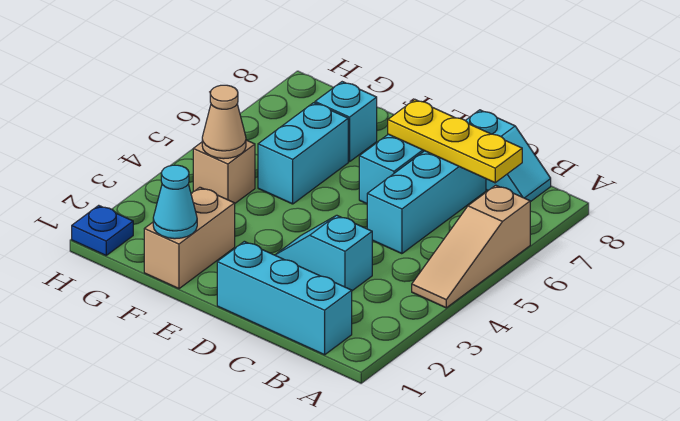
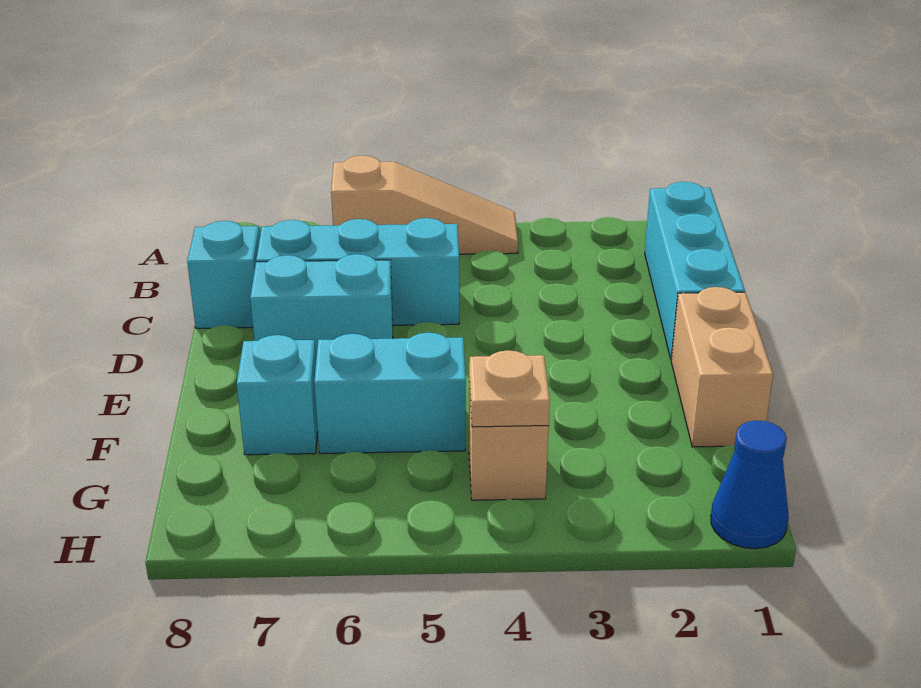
yellow plate B7:D7 level 2 -> none
cyan slope C3:D3 level 1 top C -> none
tan brick F1:F2 level 1 -> tan brick E1:F1 level 1
cyan cone F1 level 2 -> none
tan cone G4 level 2 -> tan plate G4 level 2
blue plate H1 level 1 -> blue cone H1 level 1

